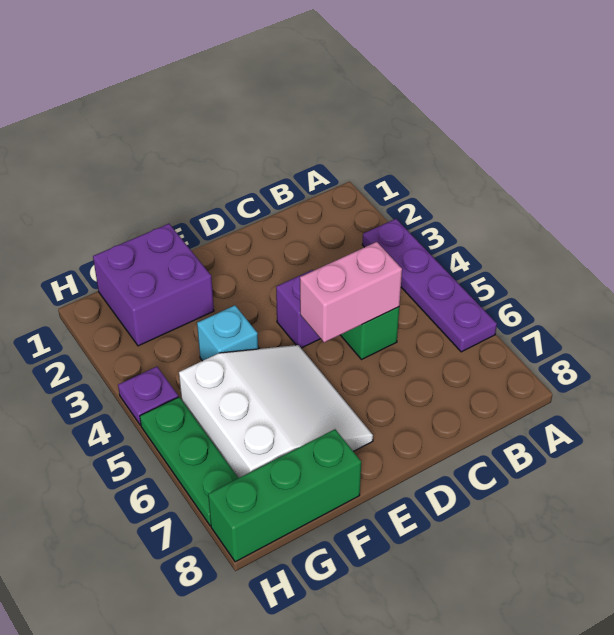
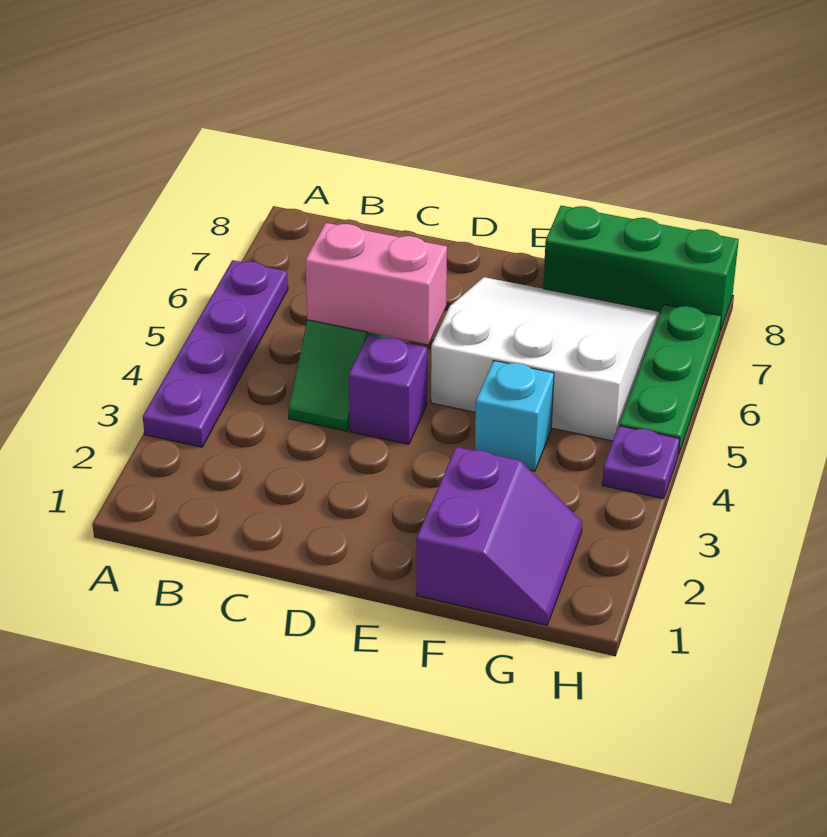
white slope E5:G7 level 1 top G -> white slope E5:G7 level 1 top 5
purple brick F1:G2 level 1 -> purple slope F1:G2 level 1 top F

